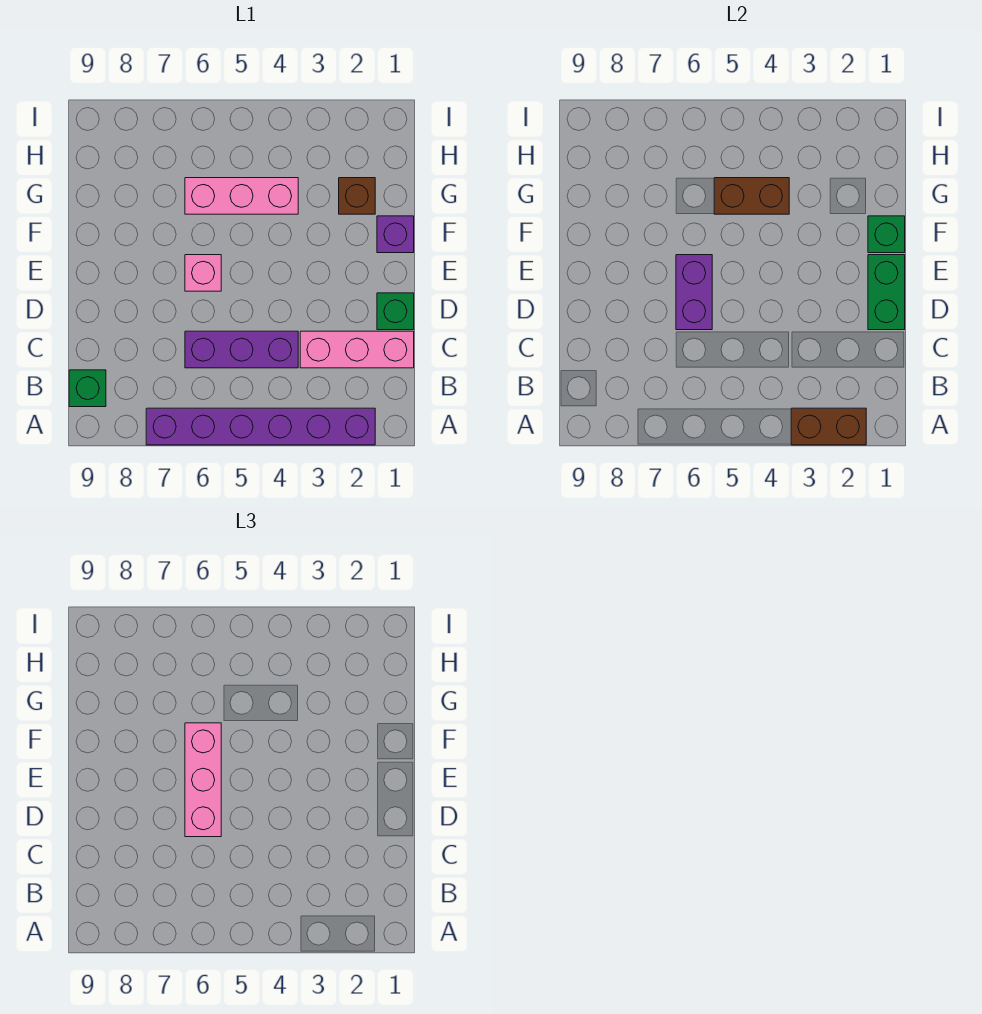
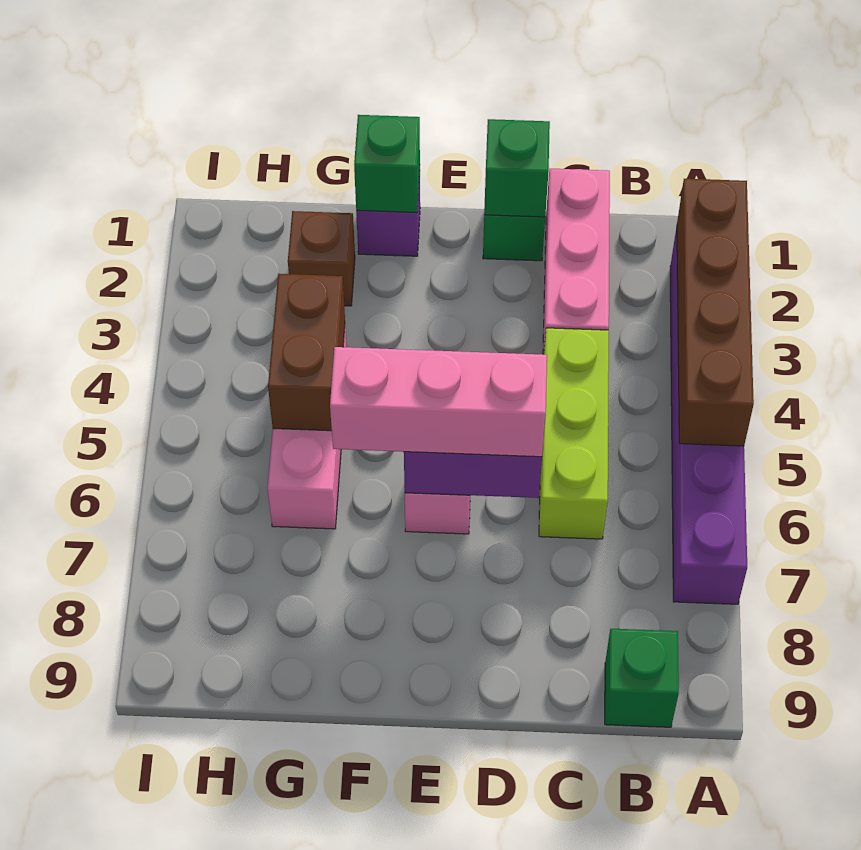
brown brick A2:A3 level 2 -> brown brick A2:A5 level 2
purple brick C4:C6 level 1 -> lime brick C4:C6 level 1
green brick D1:E1 level 2 -> green brick D1 level 2

